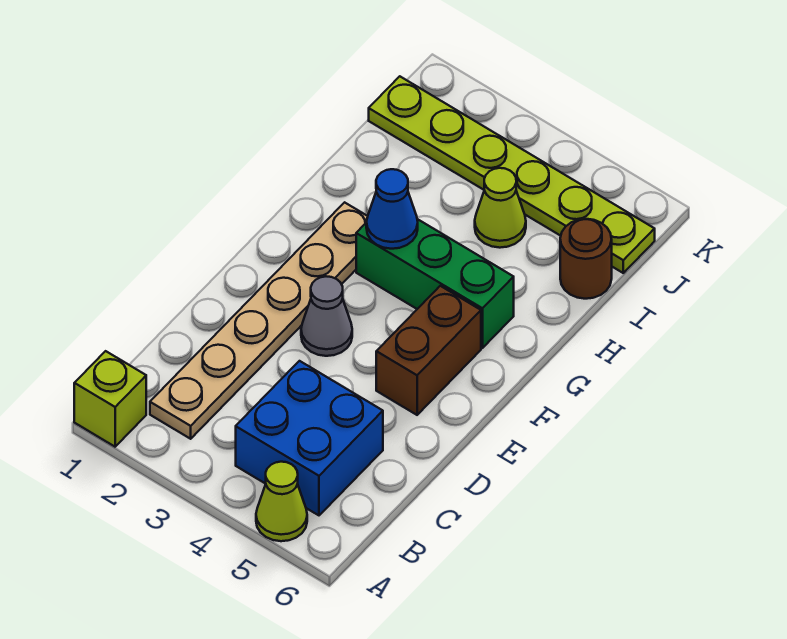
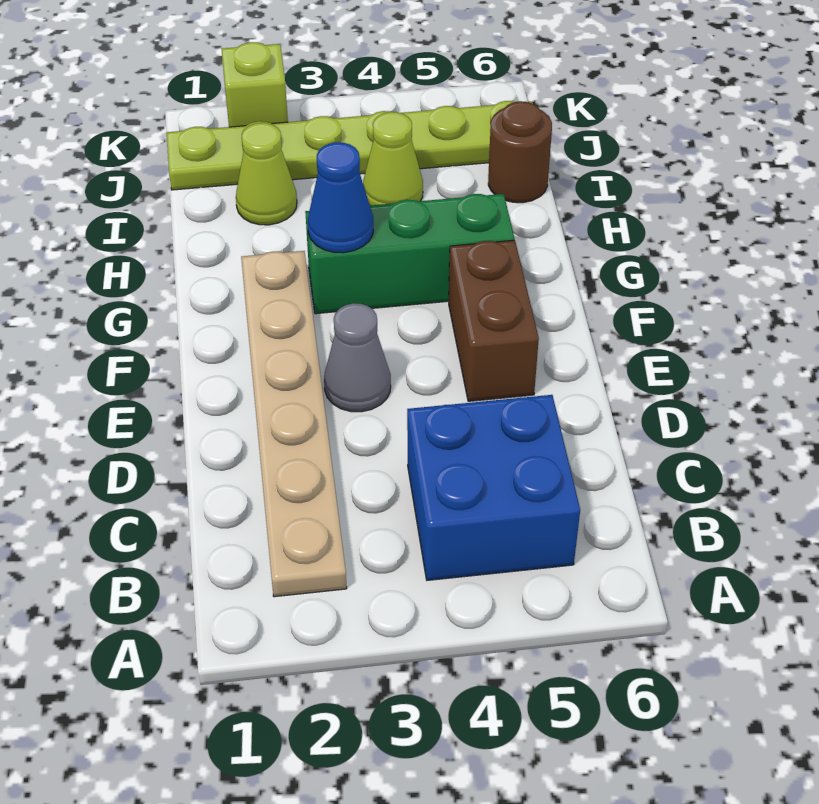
lime brick A1 level 1 -> lime brick K2 level 1
lime cone A5 level 1 -> lime cone I2 level 1

